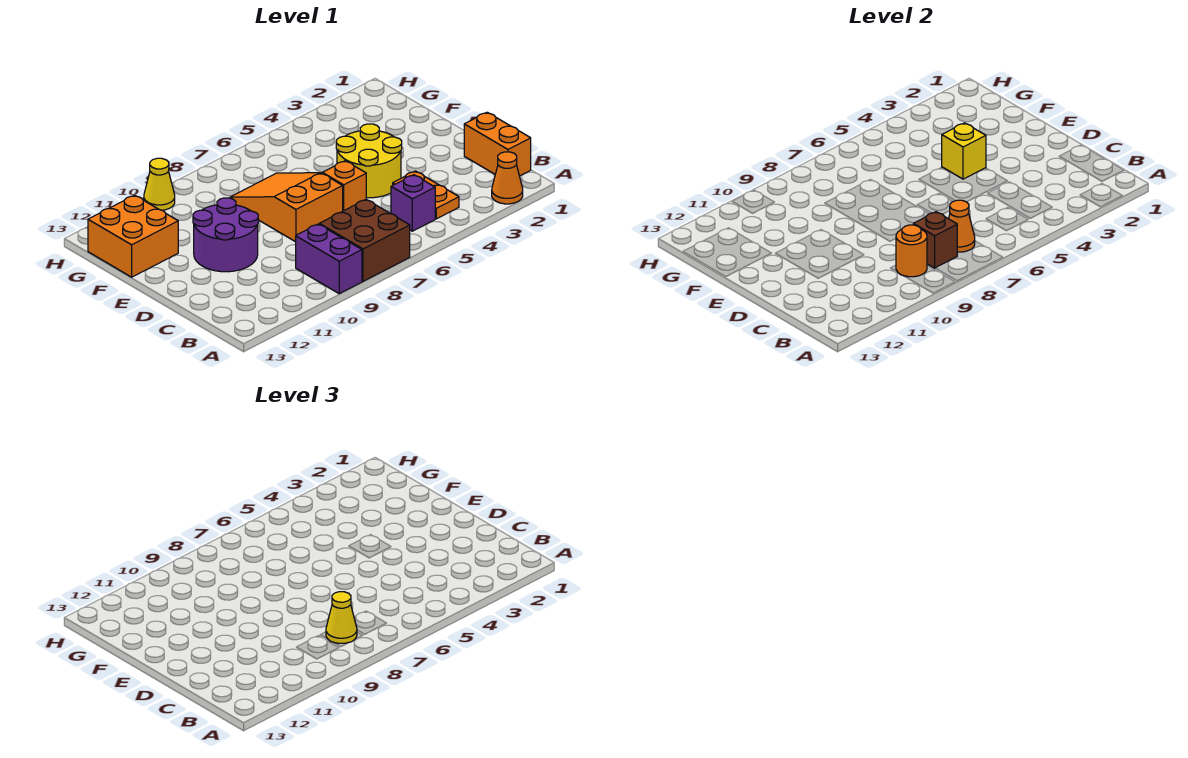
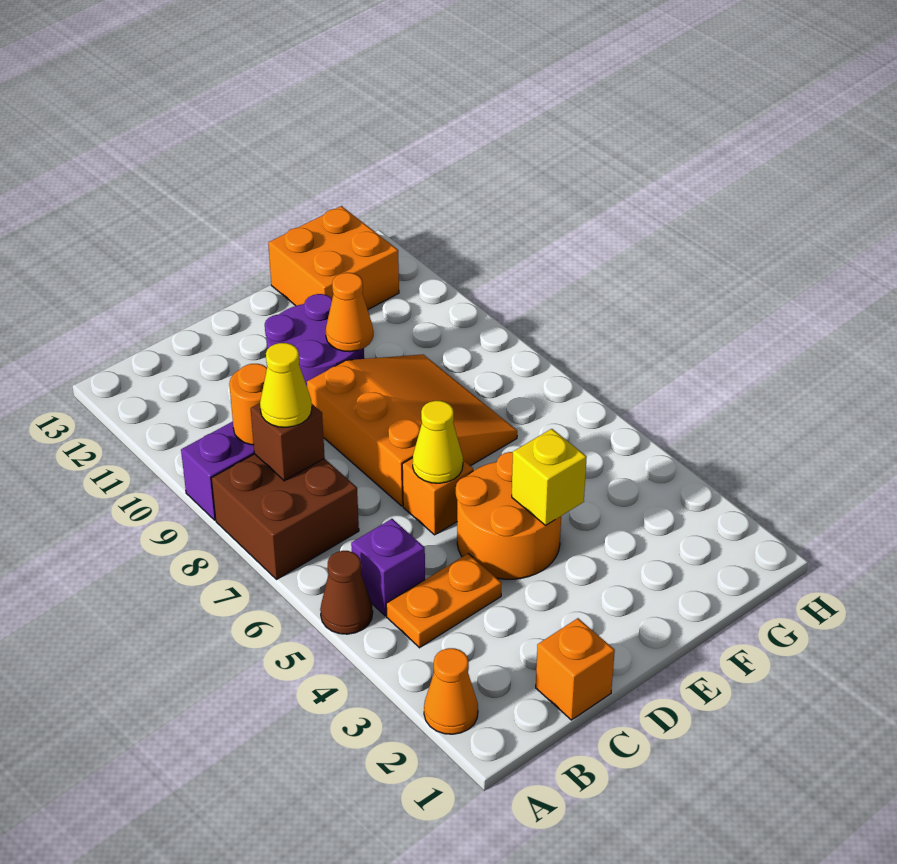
none -> brown cone A5 level 1
orange brick B1:C1 level 1 -> orange brick C1 level 1
orange cone B7 level 2 -> orange cone E10 level 2
yellow round brick D4:E5 level 1 -> orange round brick D4:E5 level 1
orange slope D7:F8 level 1 top D -> orange slope D7:F9 level 1 top D
yellow cone H10 level 1 -> yellow cone D6 level 2

